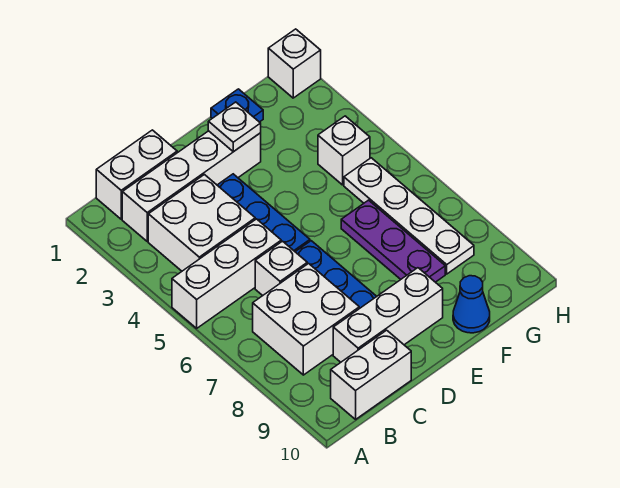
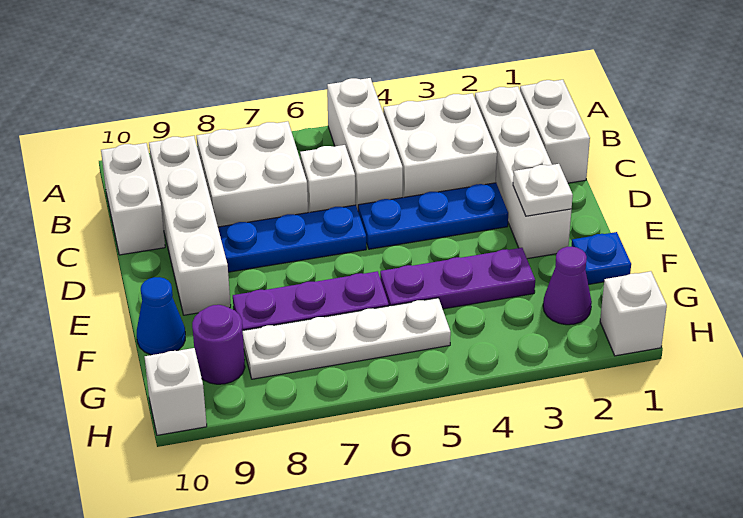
white brick C9:E9 level 1 -> white brick B9:E9 level 1
none -> purple plate F3:F5 level 1
none -> purple cone G2 level 1
white brick G4 level 1 -> white brick H10 level 1
none -> purple round brick G9 level 1

